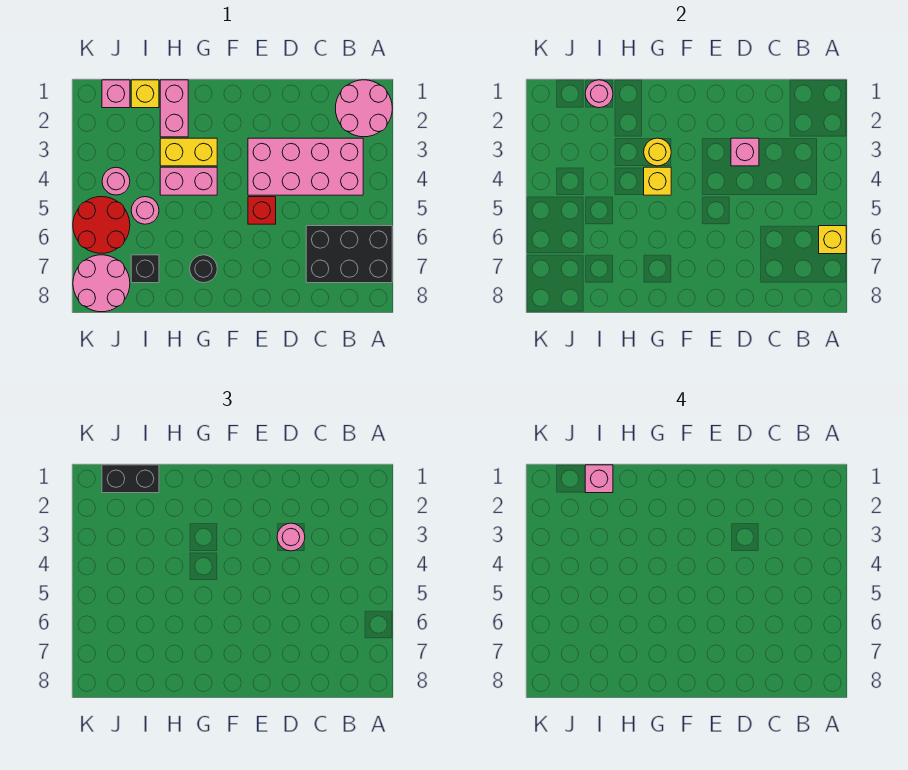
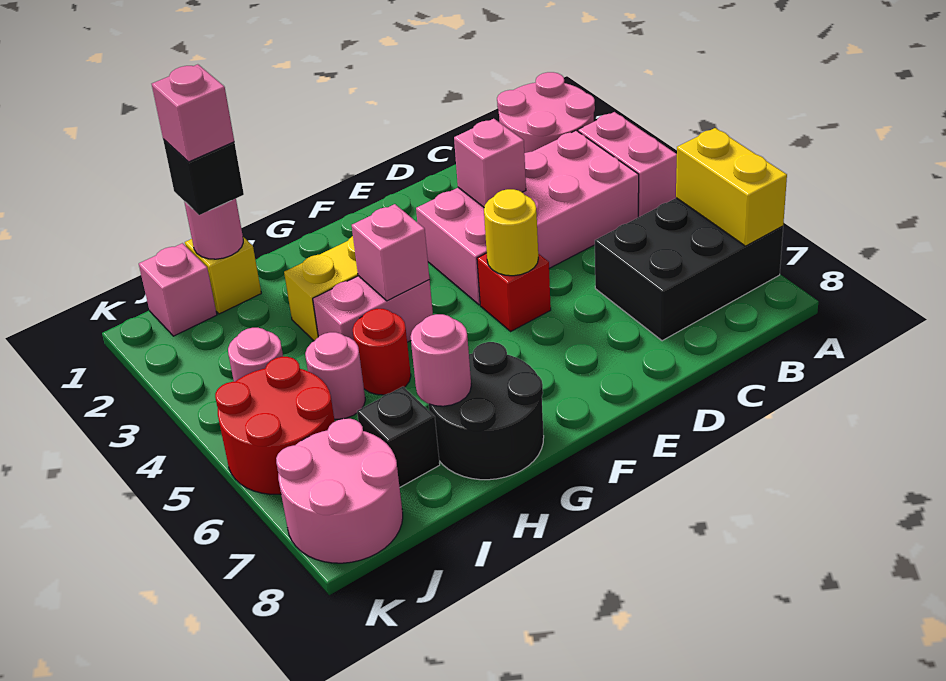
yellow brick A6 level 2 -> yellow brick A6:A7 level 2
pink round brick D3 level 3 -> pink round brick H7 level 2
yellow round brick G3 level 2 -> yellow round brick E5 level 2
yellow brick G4 level 2 -> pink brick G4 level 2
black round brick G7 level 1 -> black round brick G7:H8 level 1
pink brick H1:H2 level 1 -> pink brick A3:A4 level 1
none -> red round brick H5 level 1
black brick I1:J1 level 3 -> black brick I1 level 3

